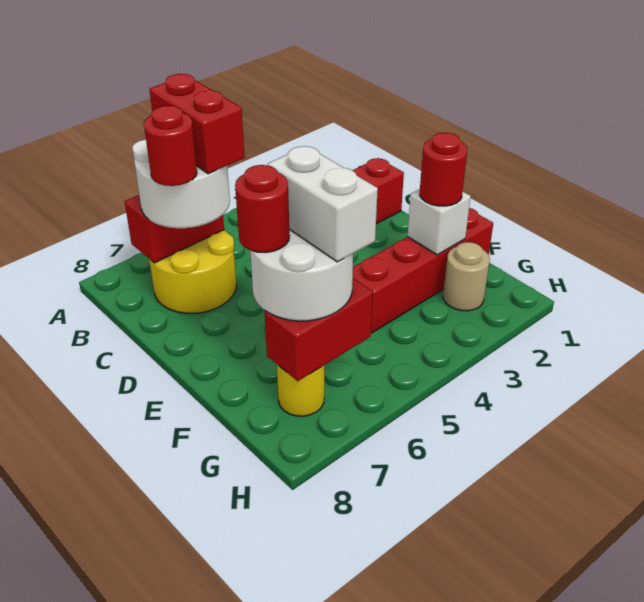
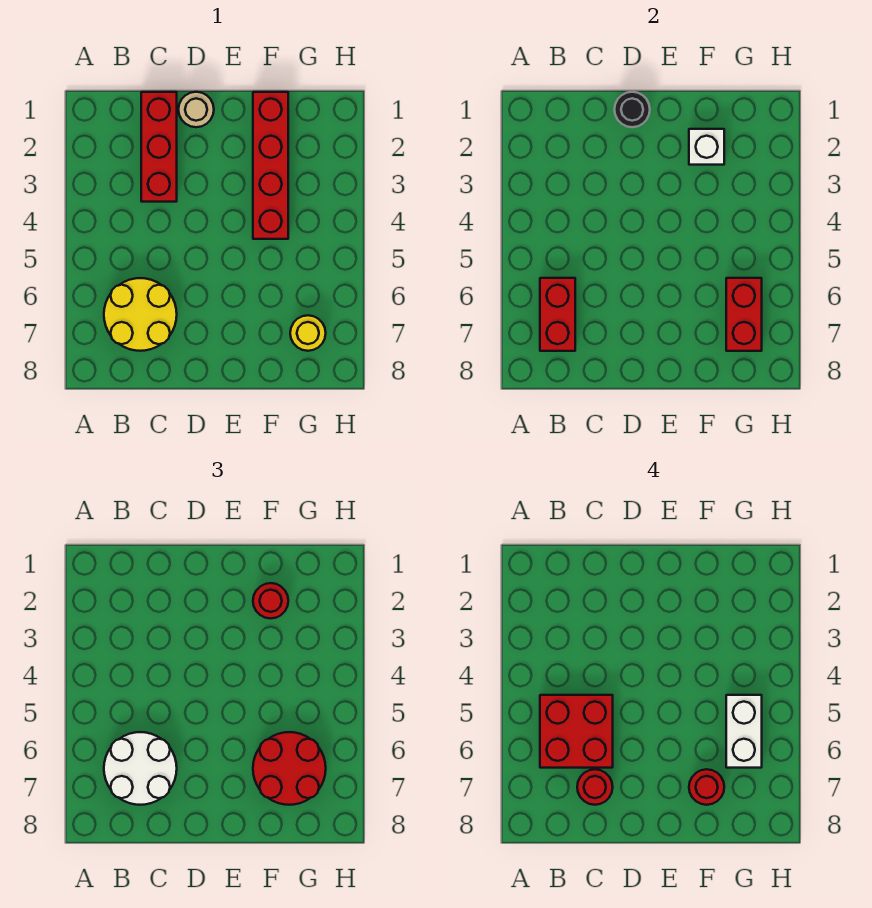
red brick B6:C6 level 4 -> red brick B5:C6 level 4
none -> black round brick D1 level 2
white round brick F6:G7 level 3 -> red round brick F6:G7 level 3
white brick F6:G6 level 4 -> white brick G5:G6 level 4
tan round brick G2 level 1 -> tan round brick D1 level 1

